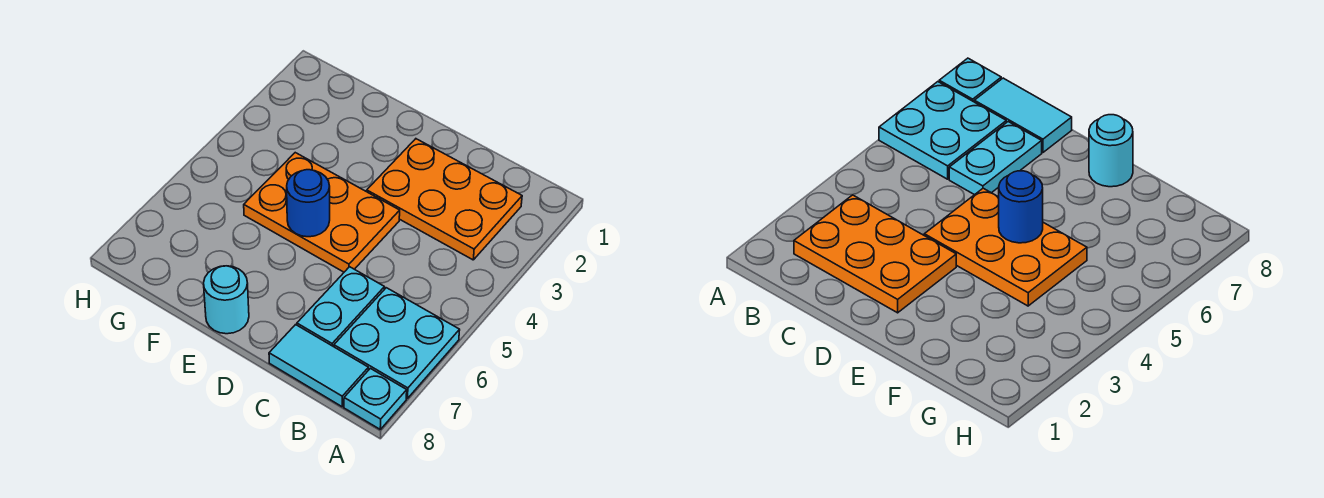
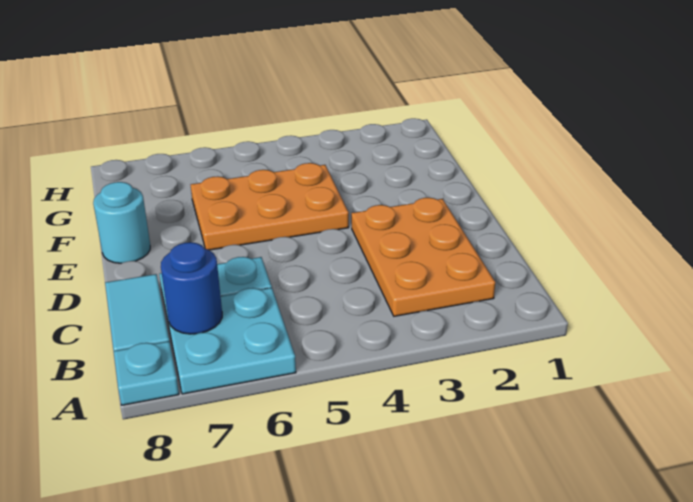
orange plate D4:F5 level 1 -> orange plate E4:F6 level 1
blue round brick E5 level 2 -> blue round brick B7 level 2

